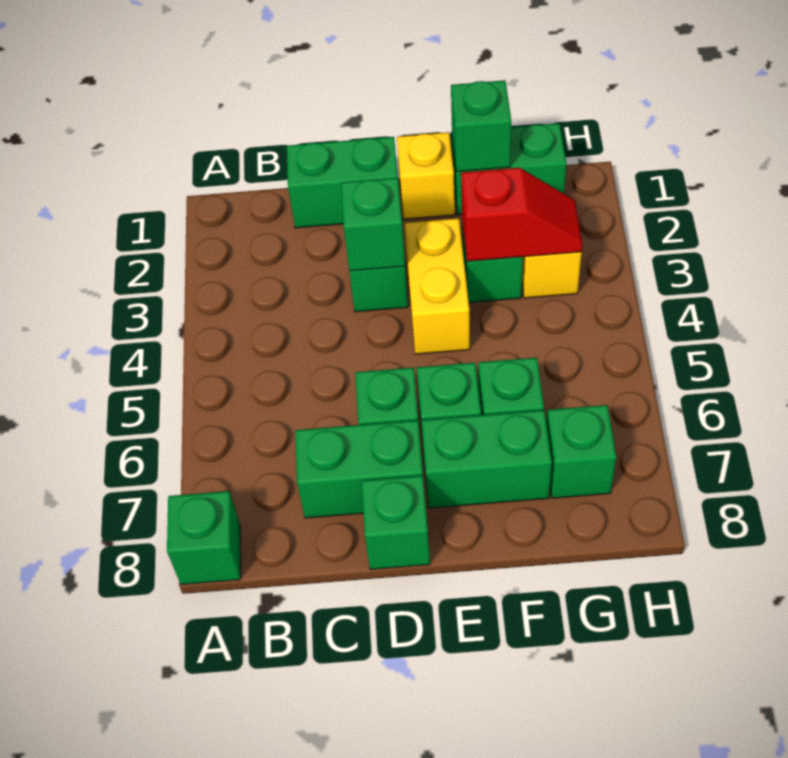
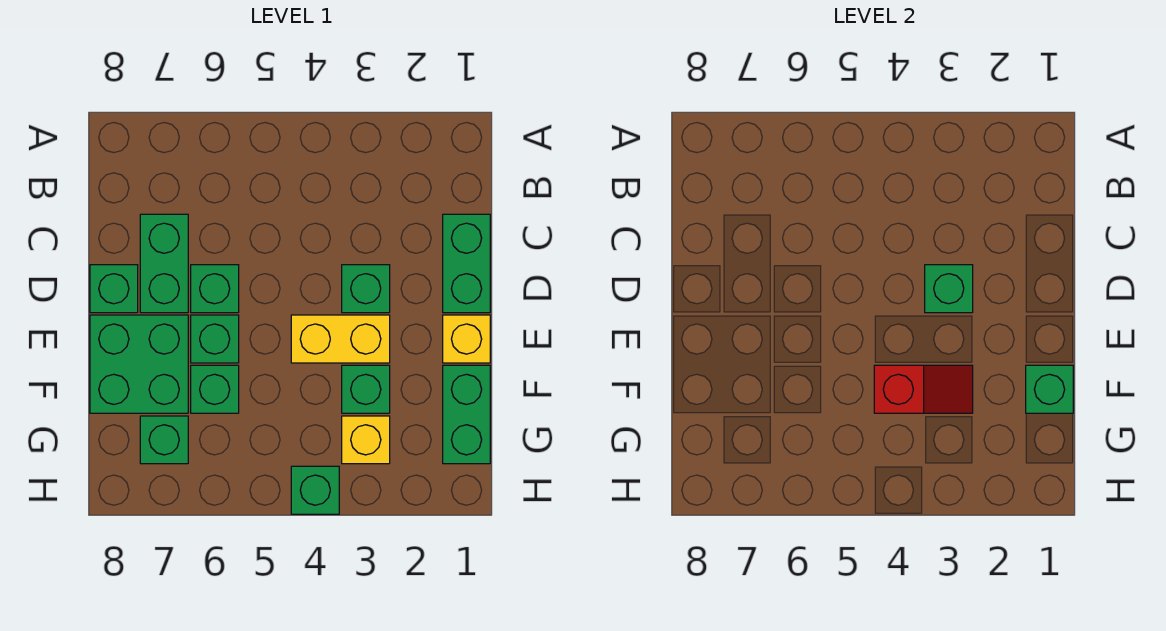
green brick A8 level 1 -> green brick H4 level 1
green brick E7:F7 level 1 -> green brick E7:F8 level 1
red slope F3:G3 level 2 top F -> red slope F3:F4 level 2 top 4

